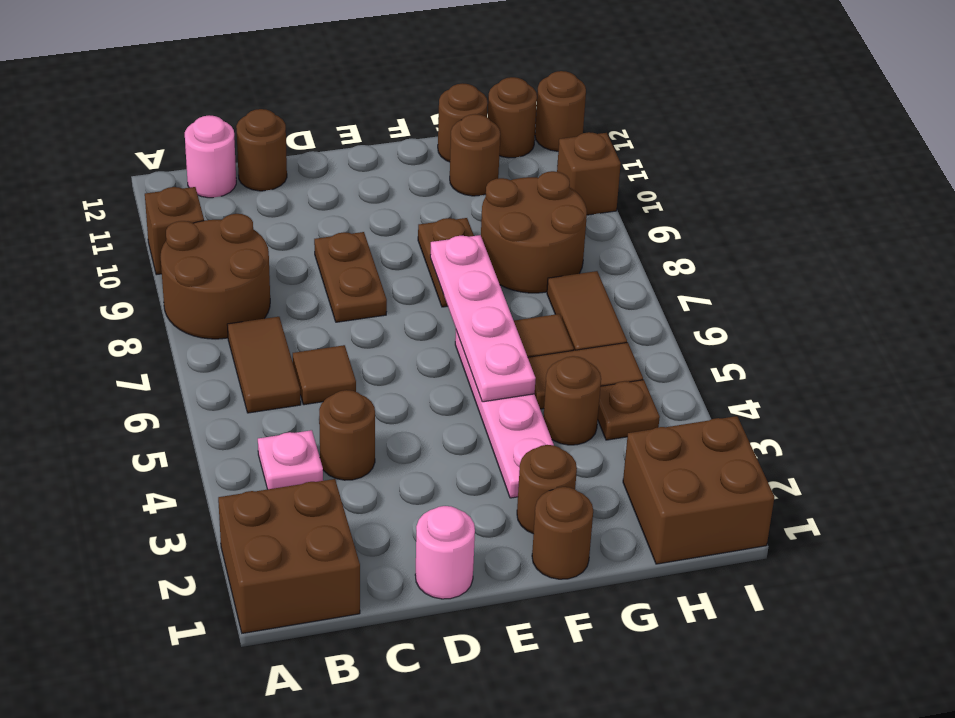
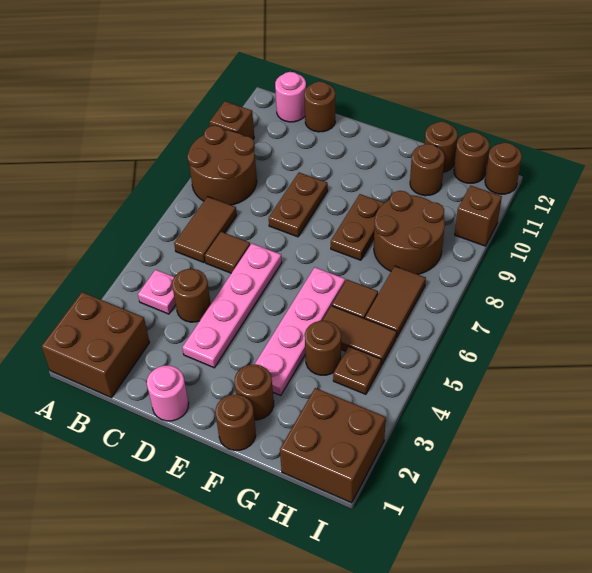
pink plate F5:F8 level 2 -> pink plate D3:D6 level 1

